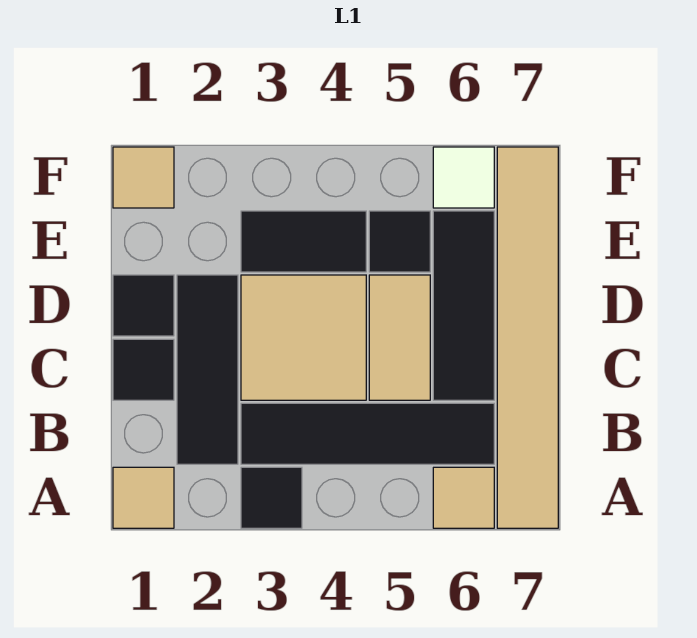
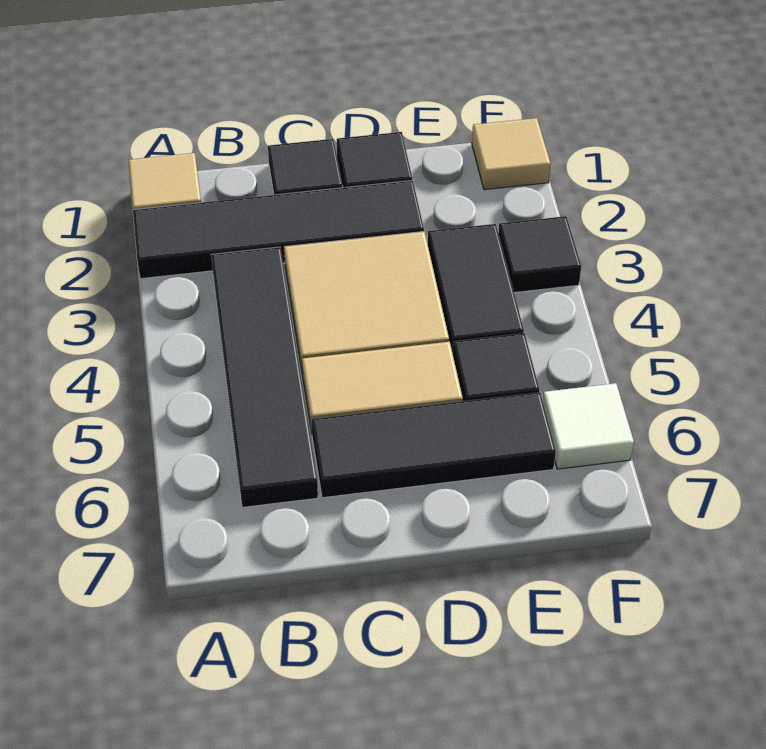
black tile A3 level 1 -> black tile F3 level 1
tan tile A6 level 1 -> none
tan tile A7:F7 level 1 -> none
black tile B2:D2 level 1 -> black tile A2:D2 level 1

